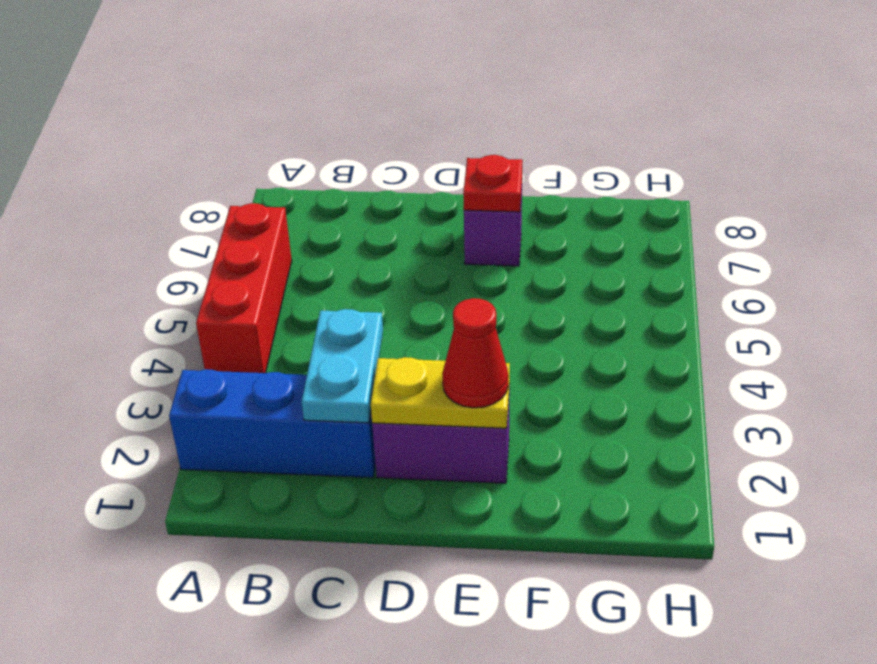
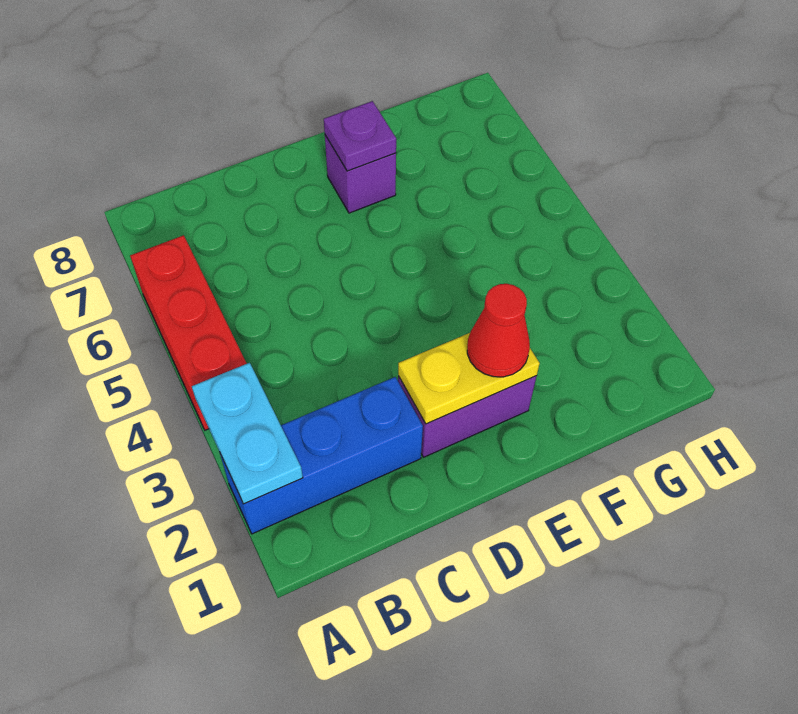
cyan plate C2:C3 level 2 -> cyan plate A2:A3 level 2
red plate E7 level 2 -> purple plate E7 level 2

